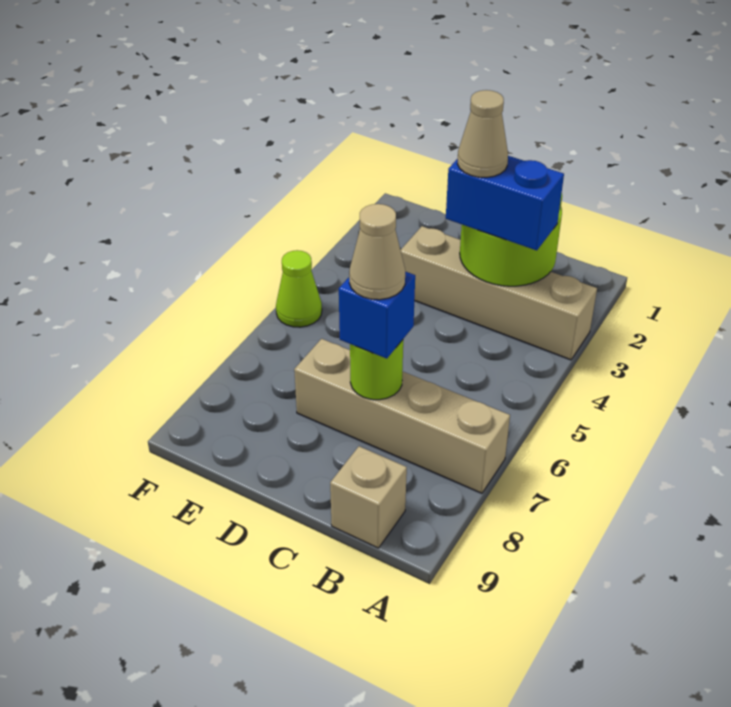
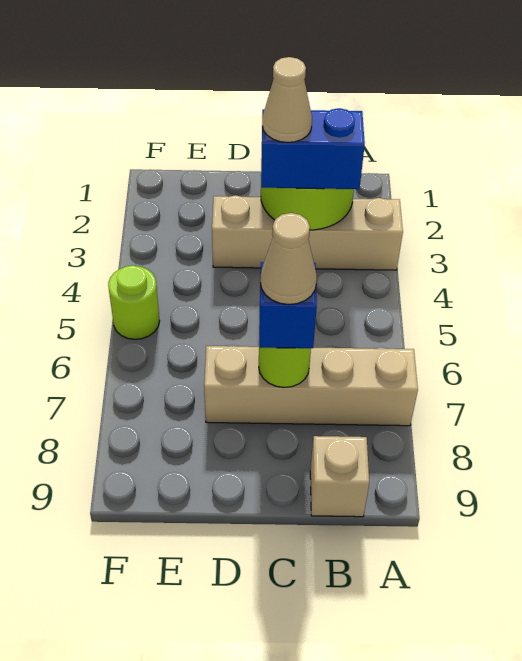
lime cone F5 level 1 -> lime round brick F5 level 1

